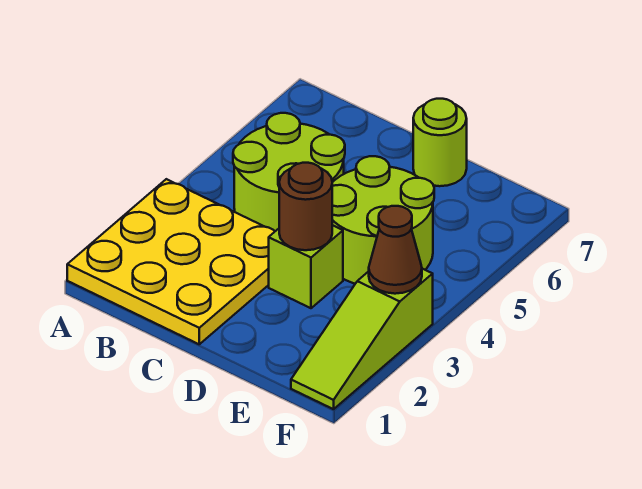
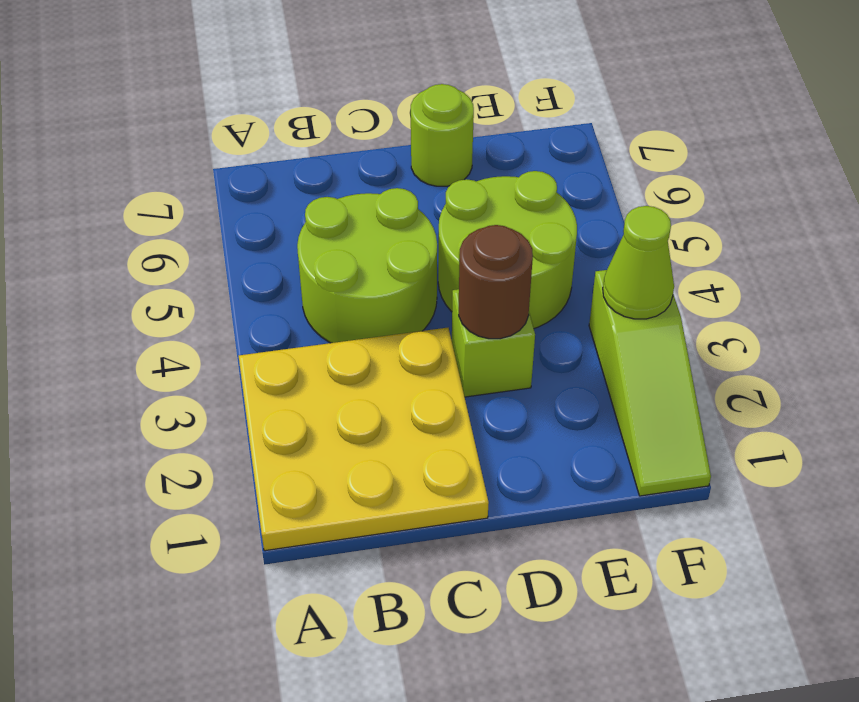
brown cone F3 level 2 -> lime cone F3 level 2

